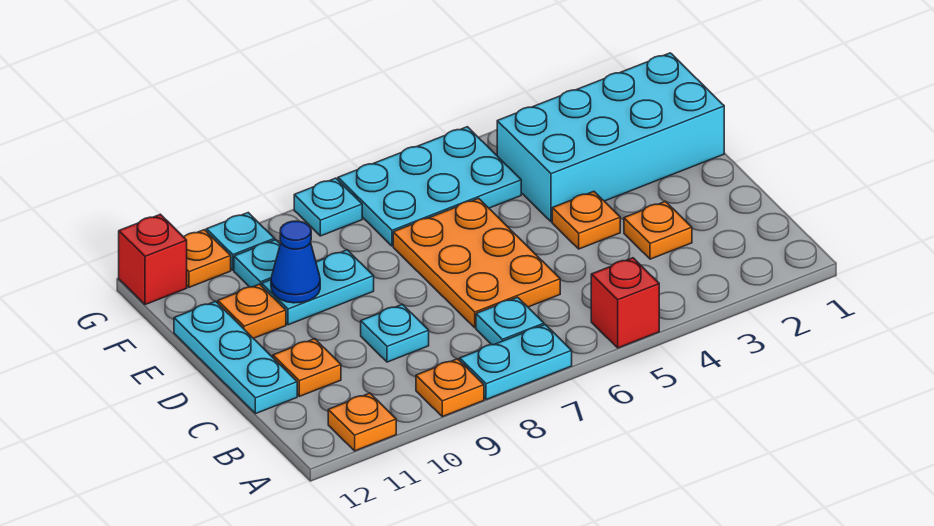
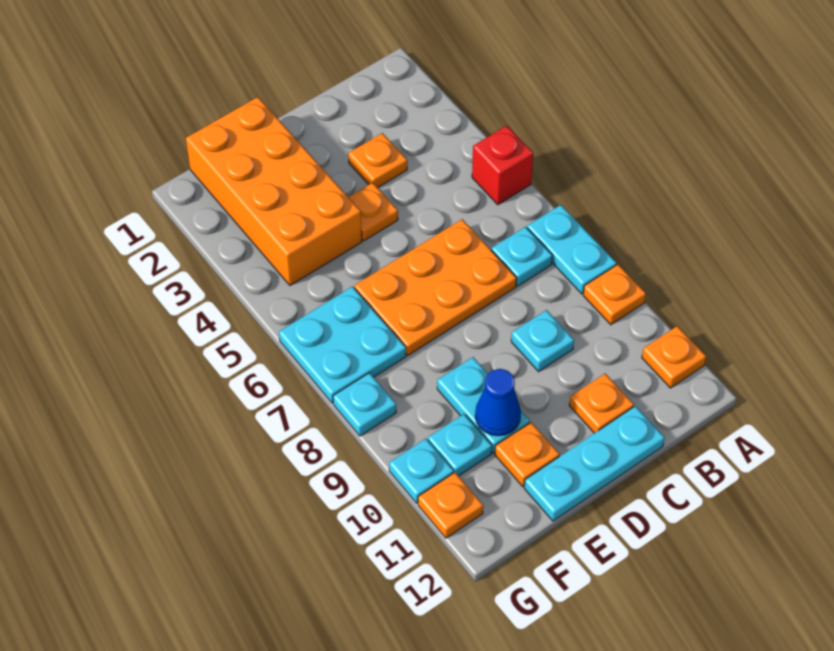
cyan brick E1:F4 level 1 -> orange brick E1:F4 level 1
cyan plate F5:G7 level 1 -> cyan plate F6:G7 level 1
red brick G12 level 1 -> none

